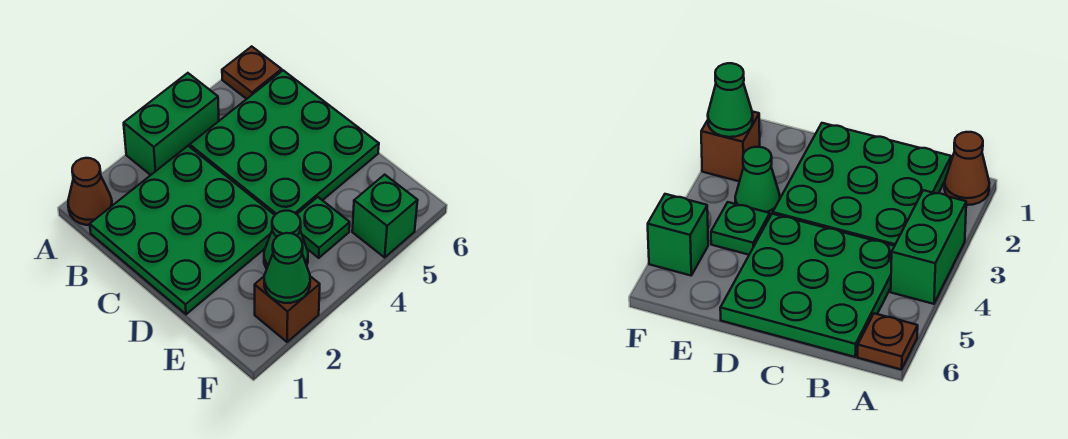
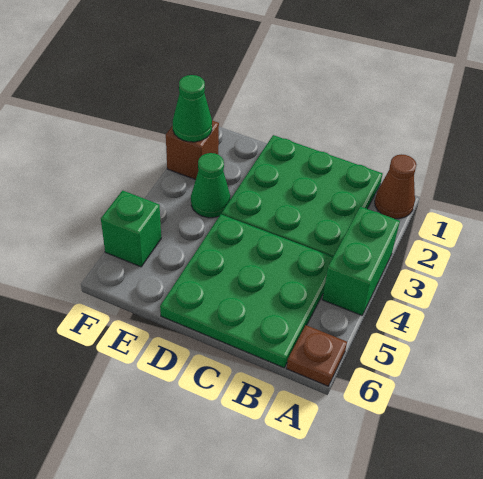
green plate E4 level 1 -> none

